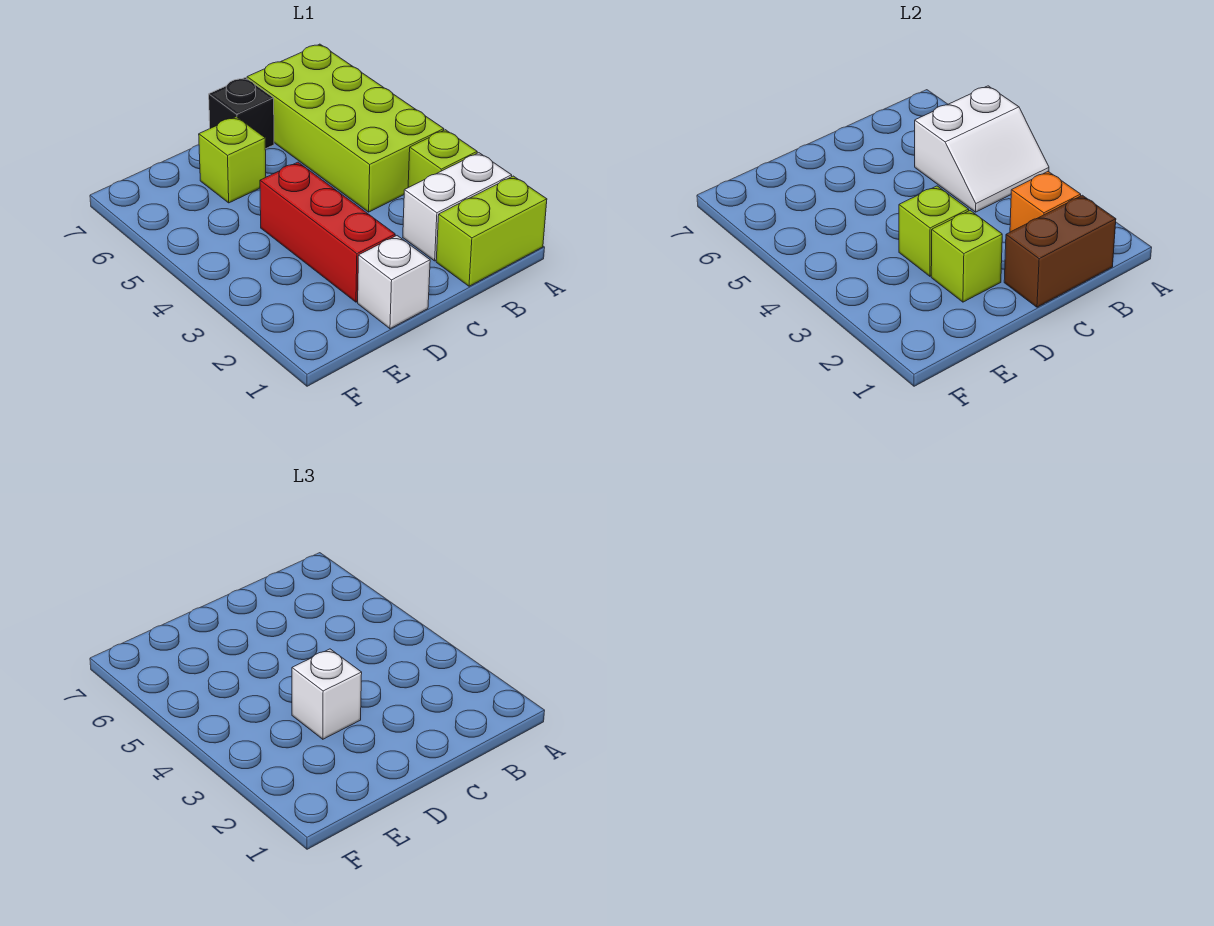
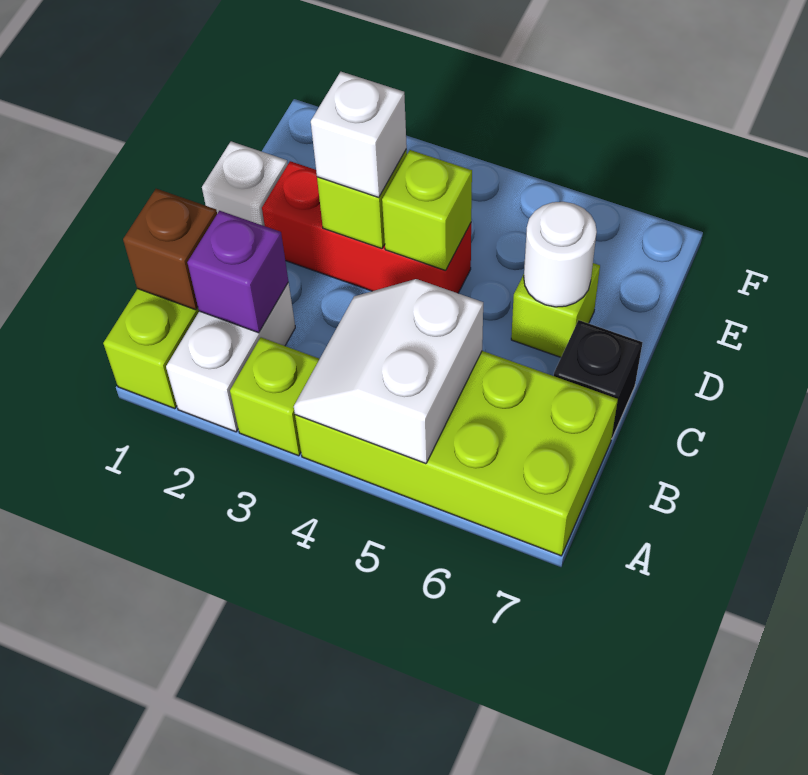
brown brick B1:C1 level 2 -> brown brick B1 level 2
orange brick B2 level 2 -> purple brick B2 level 2
lime brick D2 level 2 -> lime brick D4 level 2
none -> white round brick D6 level 2

